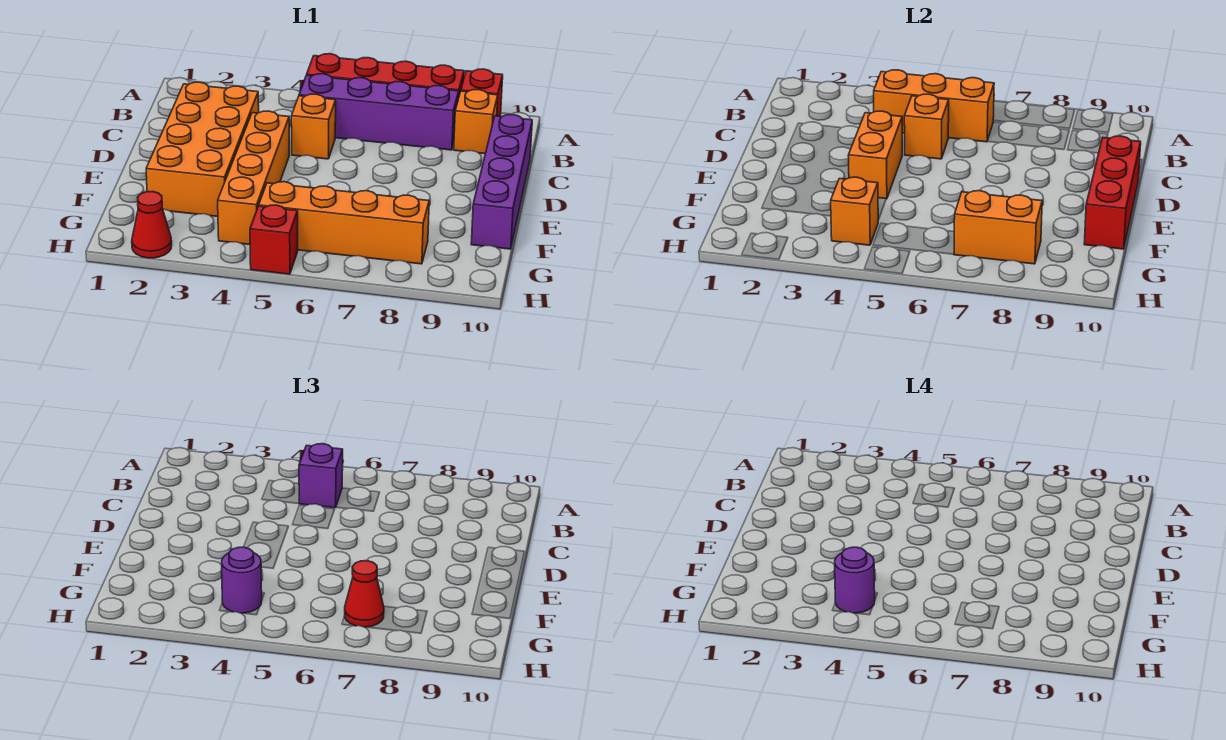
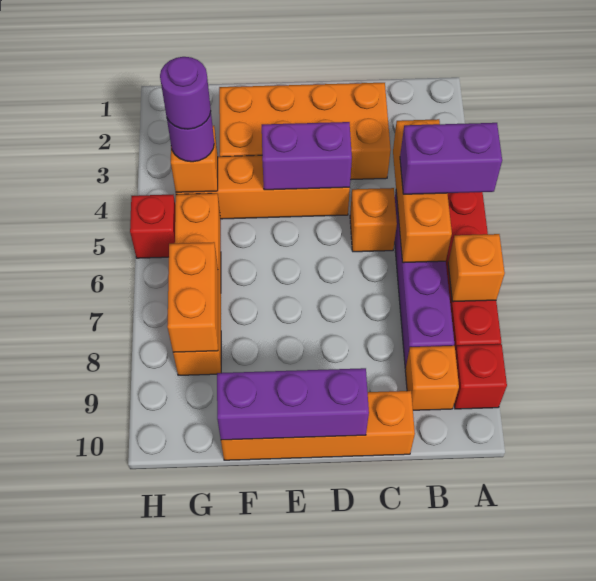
purple brick B5 level 3 -> purple brick A5:B5 level 3
orange brick C5 level 2 -> orange brick A7 level 2
purple brick C10:F10 level 1 -> orange brick C10:F10 level 1
orange brick D4:E4 level 2 -> purple brick D4:E4 level 2
red brick D10:F10 level 2 -> purple brick D10:F10 level 2
red cone G7 level 3 -> none
red cone H2 level 1 -> none

